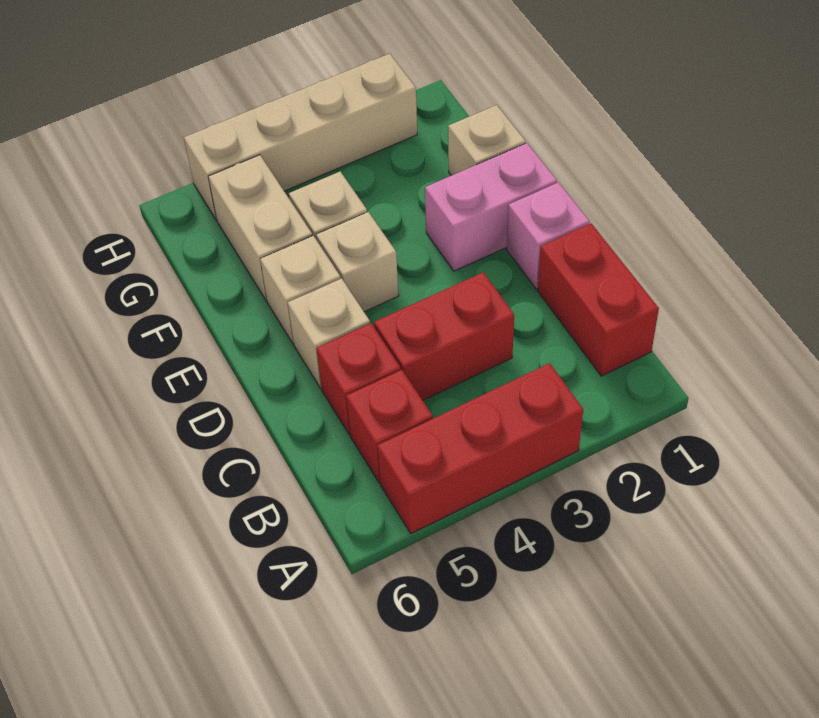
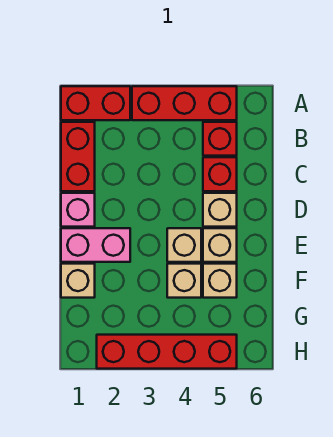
red brick C3:C4 level 1 -> red brick A1:A2 level 1
tan brick F5:G5 level 1 -> tan brick F5 level 1
tan brick H2:H5 level 1 -> red brick H2:H5 level 1

